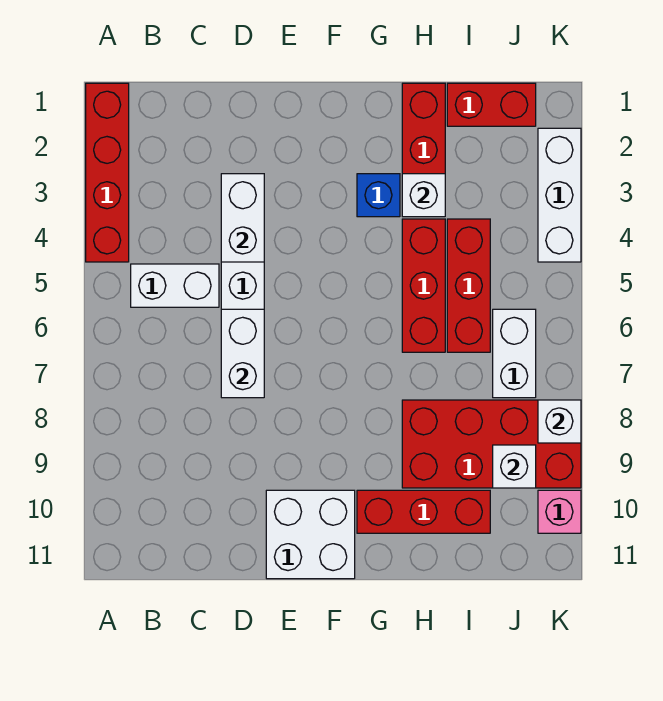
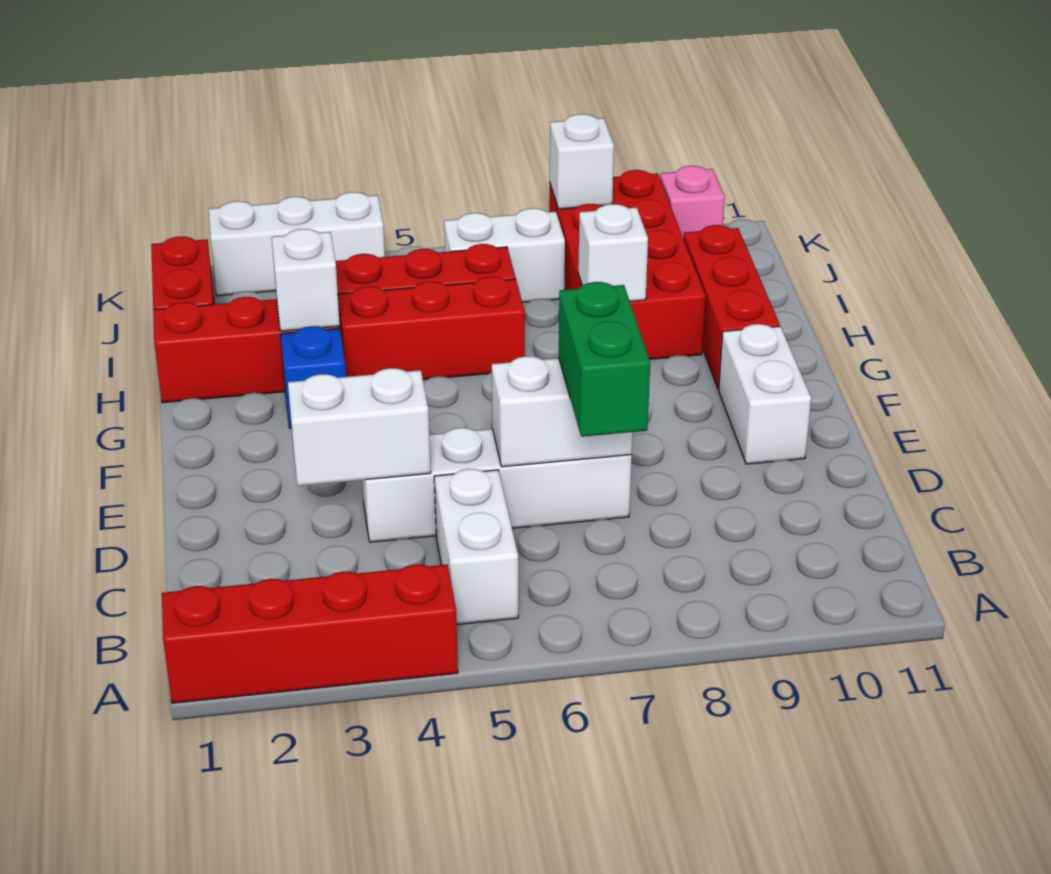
none -> green brick C7:D7 level 3
white brick E10:F11 level 1 -> white brick E10:F10 level 1
white brick J9 level 2 -> white brick H8 level 2

